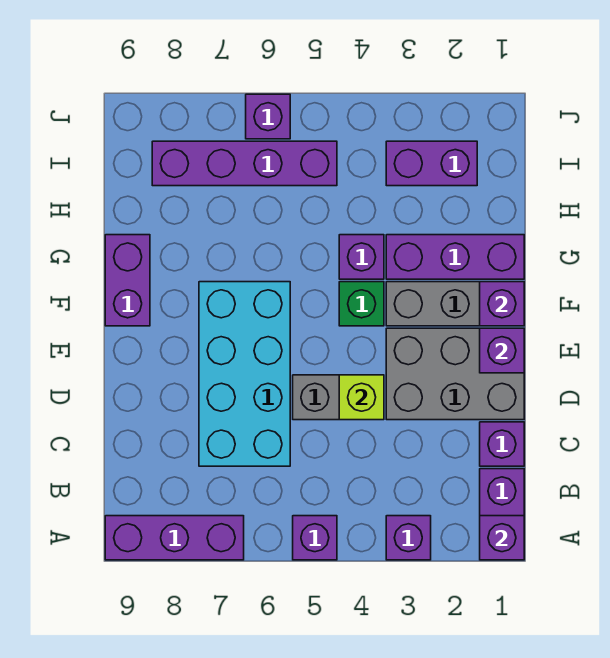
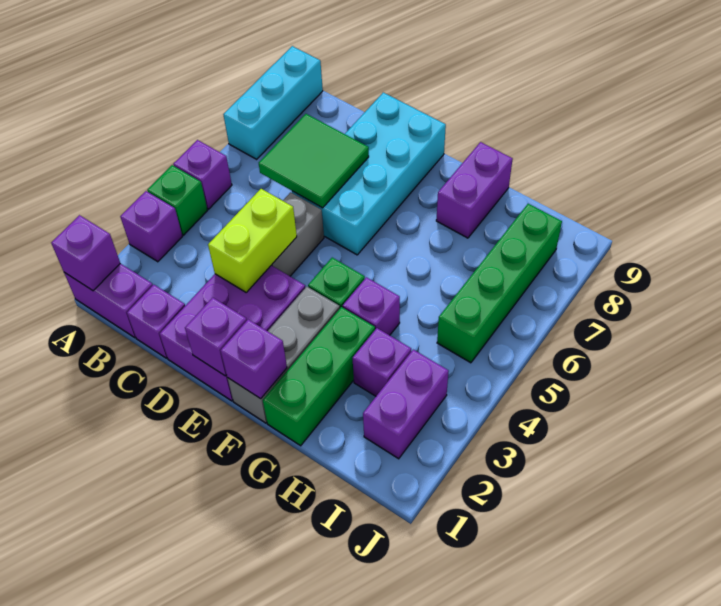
none -> green brick A4 level 1
purple brick A7:A9 level 1 -> cyan brick A7:A9 level 1
cyan brick C6:F7 level 1 -> cyan brick D6:E9 level 1
none -> green tile C6:D7 level 2
grey brick D1:E3 level 1 -> purple brick D1:E3 level 1
lime brick D4 level 2 -> lime brick D3:D4 level 2
purple brick F9:G9 level 1 -> purple brick G8:G9 level 1
purple brick G1:G3 level 1 -> green brick G1:G3 level 1
purple brick I5:I8 level 1 -> green brick I5:I8 level 1
purple brick J6 level 1 -> purple brick H3 level 1

